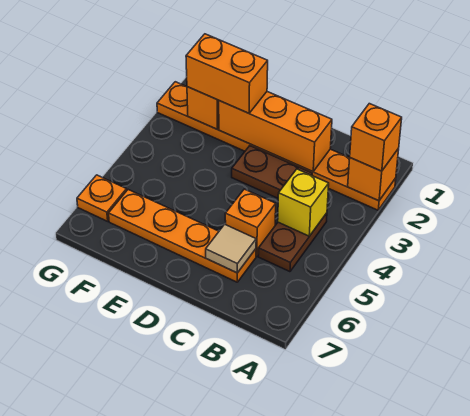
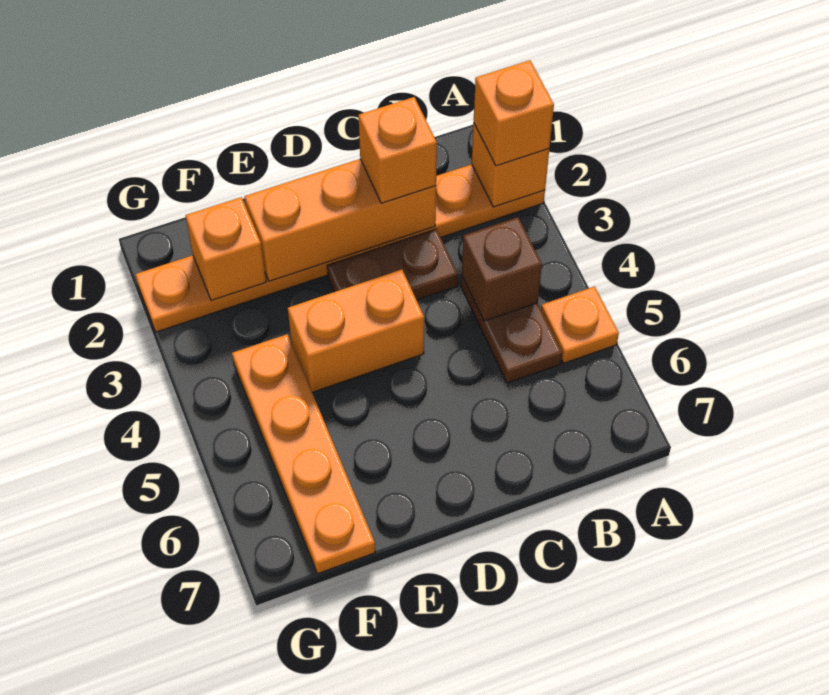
yellow brick B4 level 2 -> brown brick B4 level 2
orange brick C5 level 1 -> orange brick C2 level 3
orange plate C6:F6 level 1 -> orange plate F4:F7 level 1
tan tile C6 level 2 -> none
orange brick E2:F2 level 3 -> orange brick D4:E4 level 1
orange plate G6 level 1 -> orange plate A5 level 1

